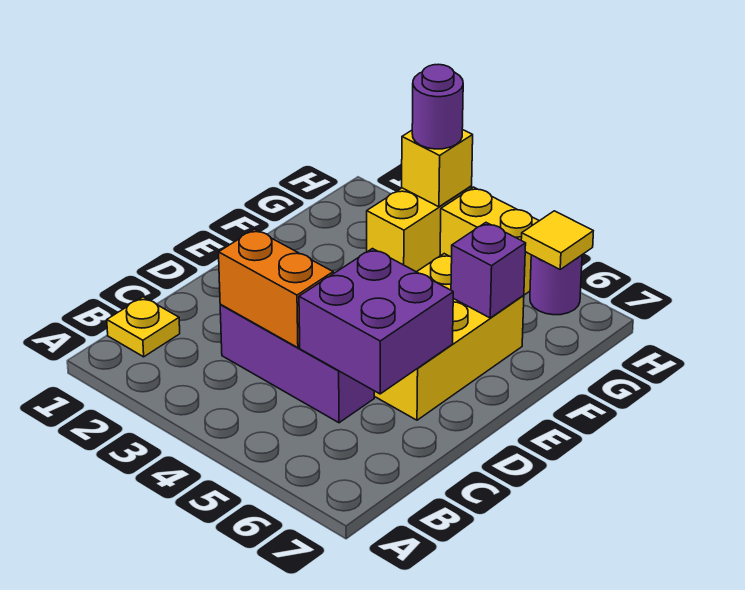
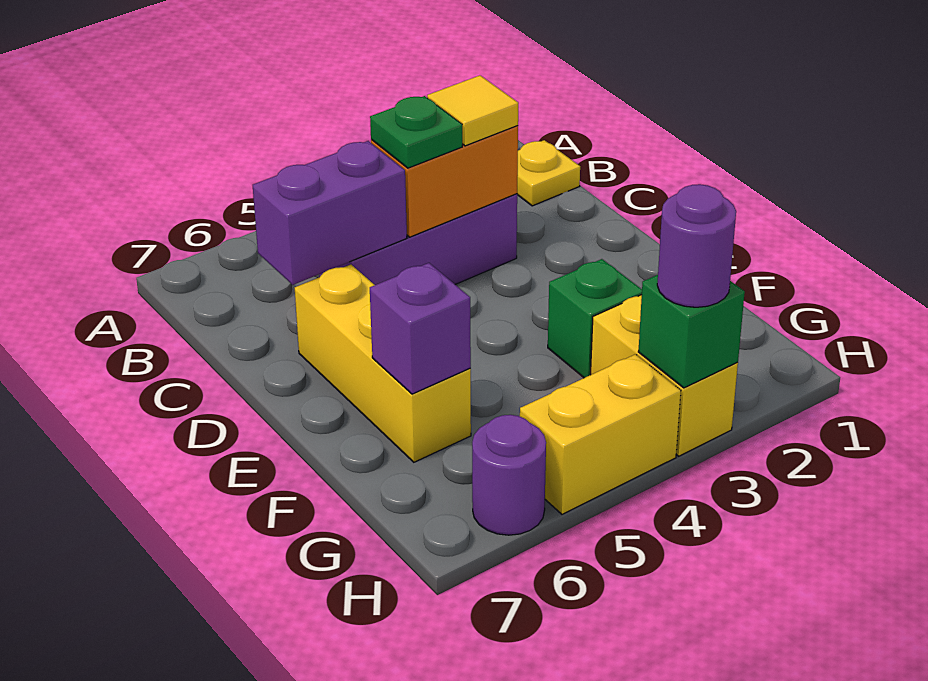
none -> green plate C4 level 3
purple brick C5:D6 level 2 -> purple brick C5:C6 level 2
yellow brick D5:F6 level 1 -> yellow brick D6:F6 level 1
none -> green brick F3 level 1
yellow brick H3 level 2 -> green brick H3 level 2
yellow tile H6 level 2 -> yellow tile C3 level 3

